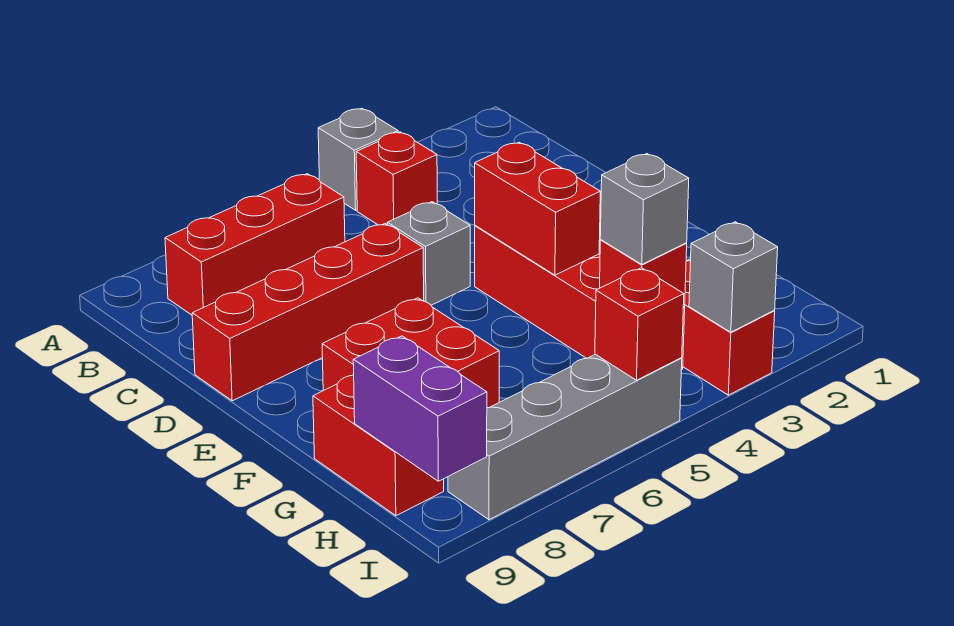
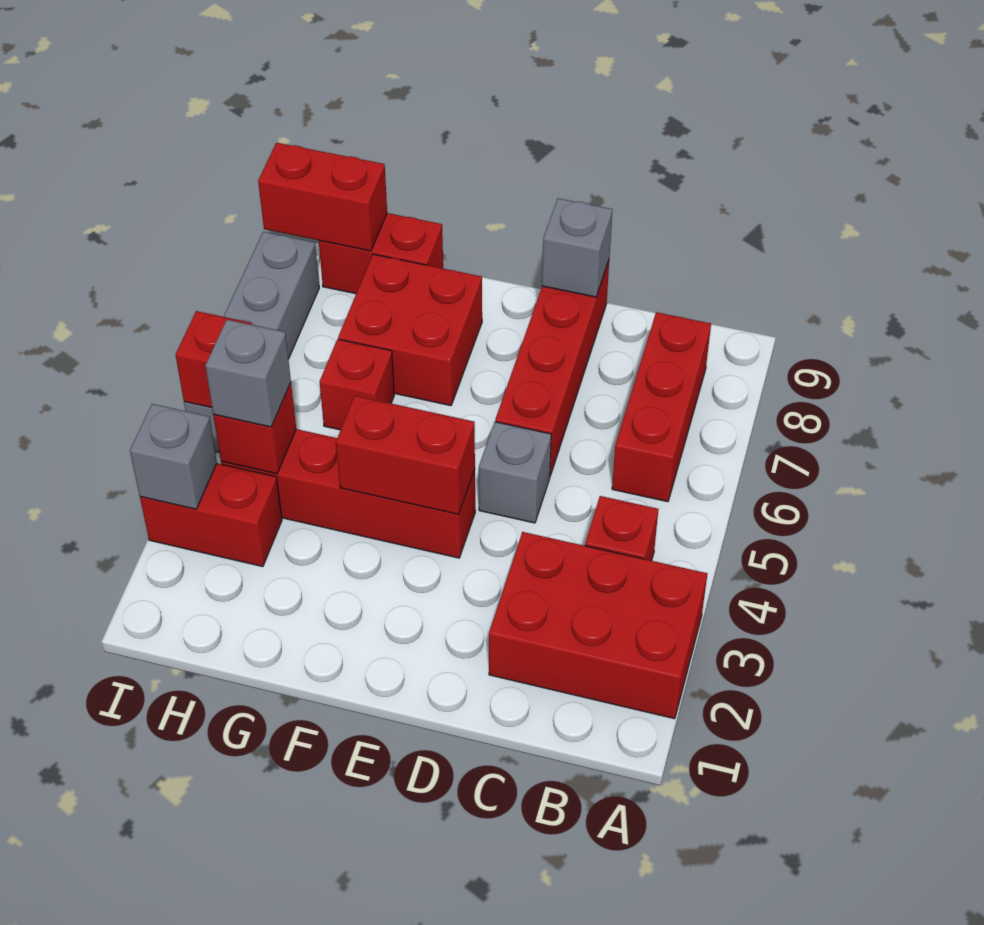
none -> red brick A2:C3 level 1
grey brick A4 level 1 -> grey brick D9 level 2
none -> red brick G6 level 1
purple brick H9:I9 level 2 -> red brick H9:I9 level 2

